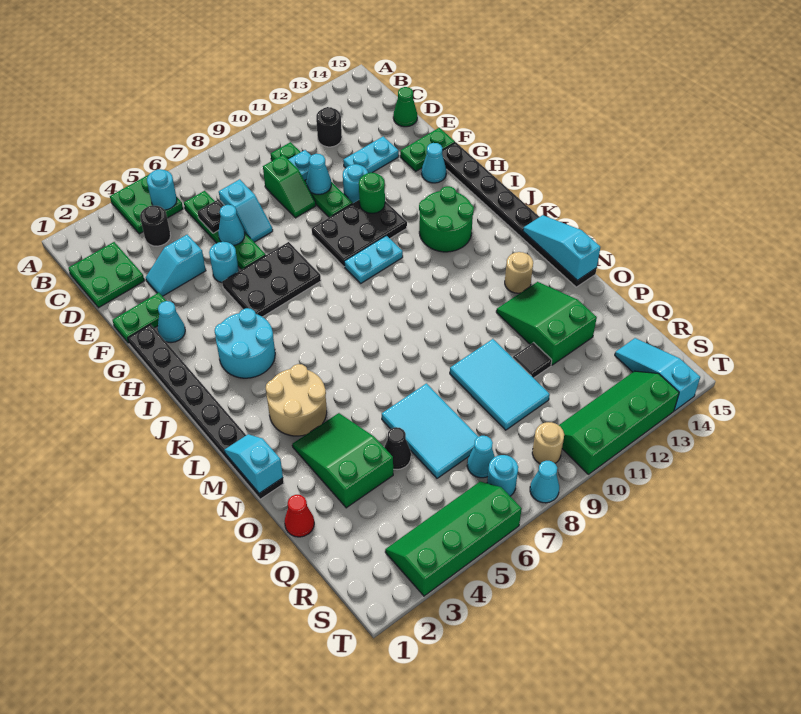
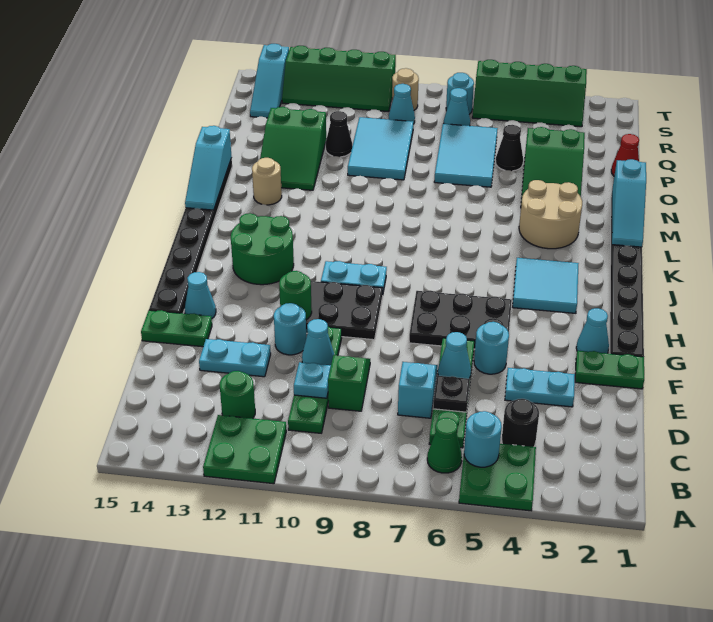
green plate C1:D2 level 1 -> green plate A11:B12 level 1
black round brick C12 level 1 -> green round brick C12 level 1
green cone D15 level 1 -> green cone B6 level 1
cyan slope E3:E4 level 1 top 4 -> cyan plate E3:E4 level 1
cyan round brick I3:J4 level 1 -> cyan tile I3:J4 level 1
cyan slope M1:N1 level 2 top N -> cyan slope L1:N1 level 2 top N
black tile P11 level 1 -> black cone P11 level 1
cyan cone T8 level 1 -> cyan cone R9 level 1

